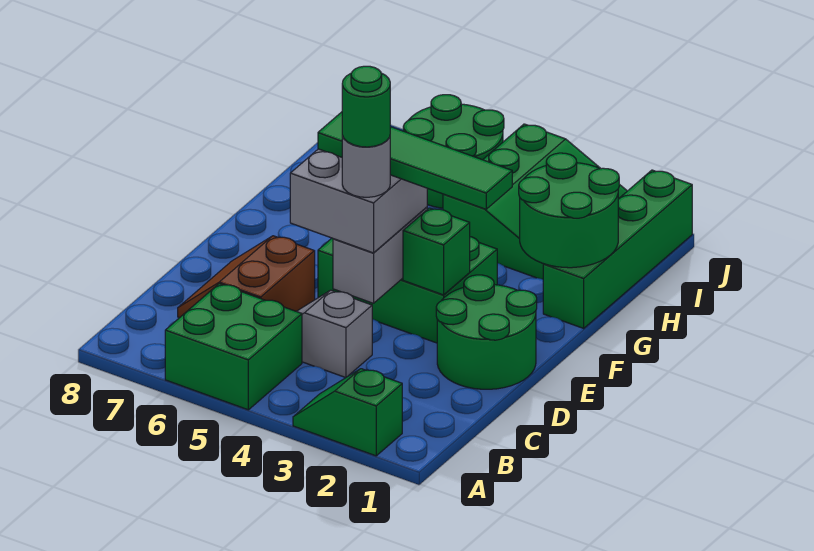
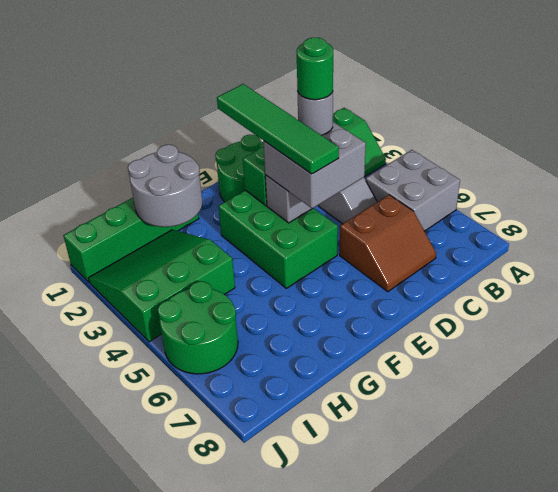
green brick A5:B6 level 1 -> grey brick A5:B6 level 1
green round brick G1:H2 level 2 -> grey round brick G1:H2 level 2

